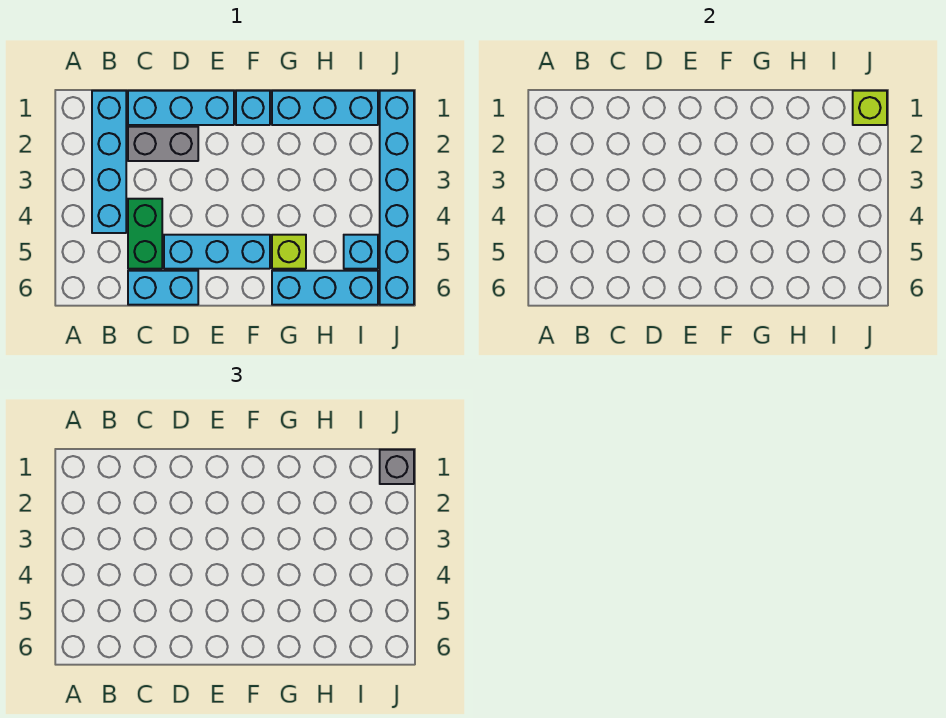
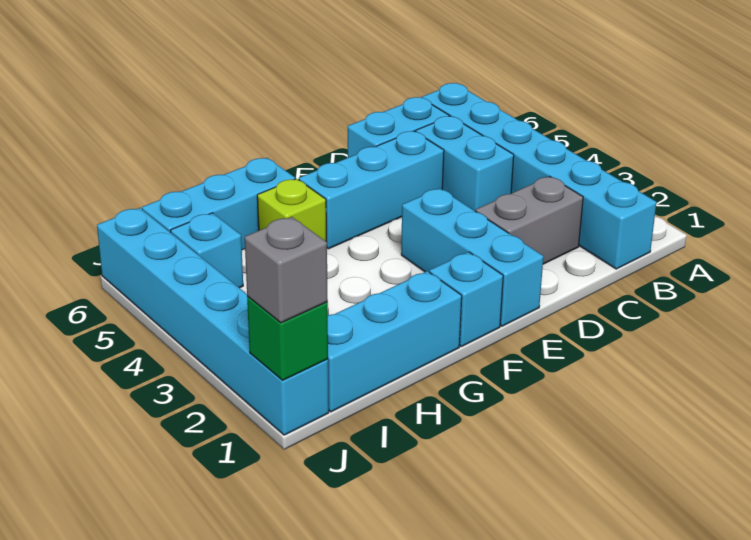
cyan brick B1:B4 level 1 -> cyan brick B1:B6 level 1
cyan brick C1:E1 level 1 -> cyan brick E1:E3 level 1
green brick C4:C5 level 1 -> cyan brick C4:C5 level 1
lime brick J1 level 2 -> green brick J1 level 2

